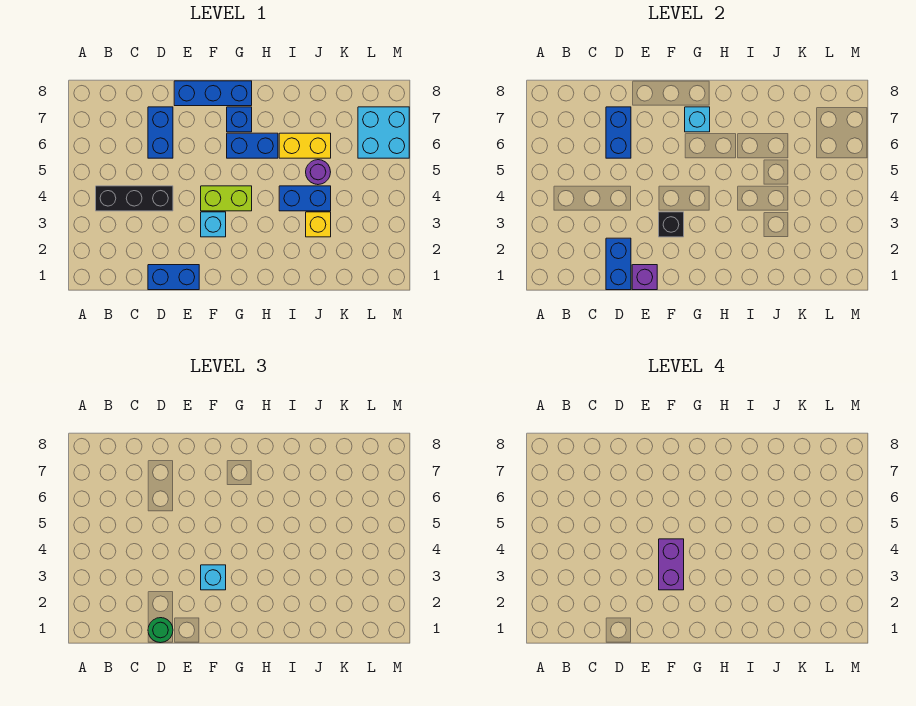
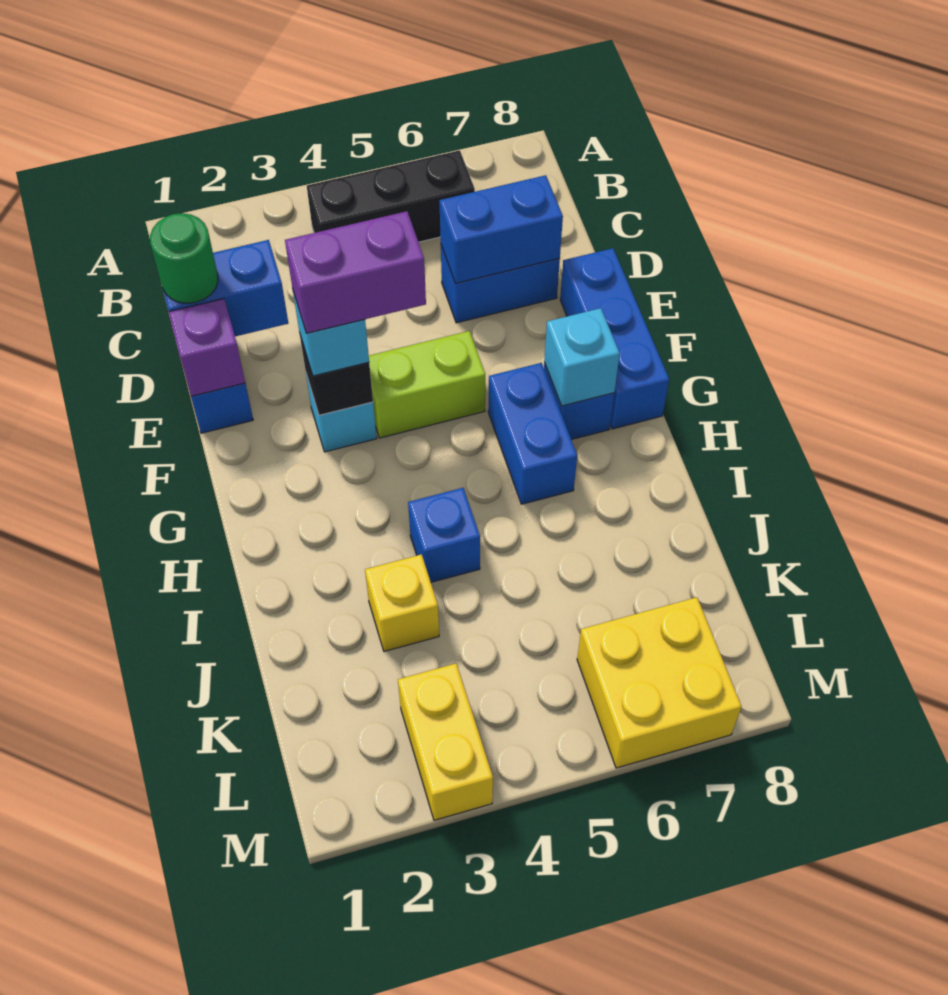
black brick B4:D4 level 1 -> black brick B4:B6 level 1
lime brick F4:G4 level 1 -> lime brick F4:F5 level 1
blue brick I4:J4 level 1 -> blue brick I4 level 1
yellow brick I6:J6 level 1 -> yellow brick L3:M3 level 1
purple round brick J5 level 1 -> none
cyan brick L6:M7 level 1 -> yellow brick L6:M7 level 1

